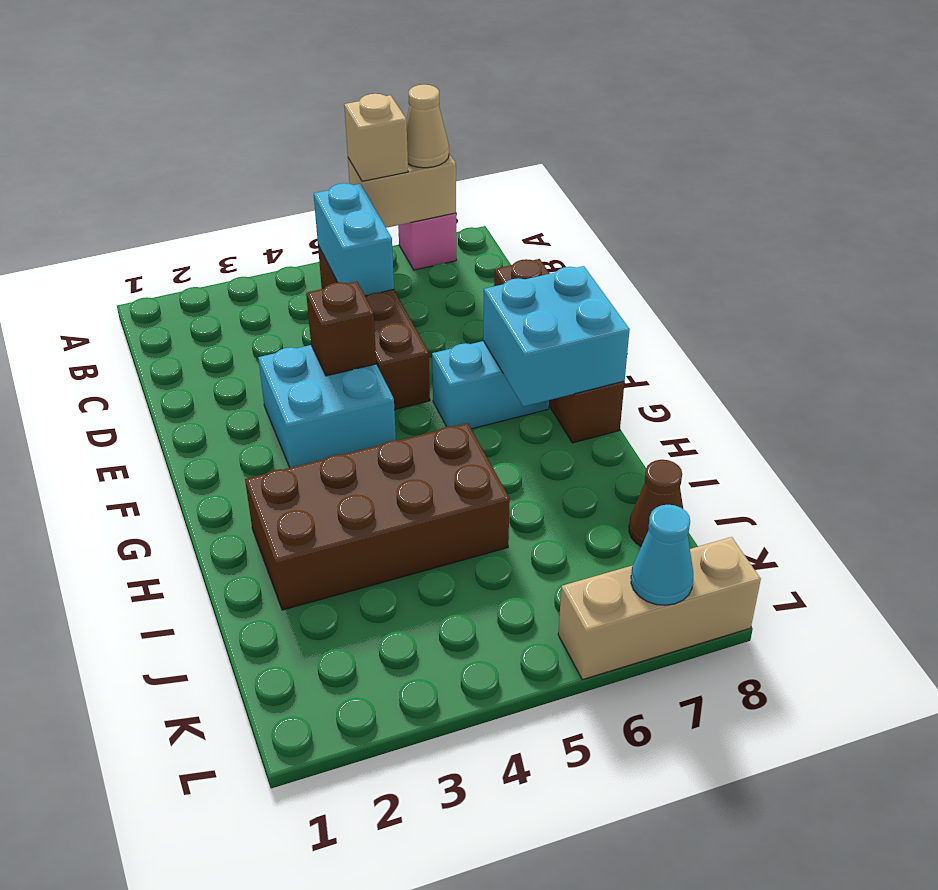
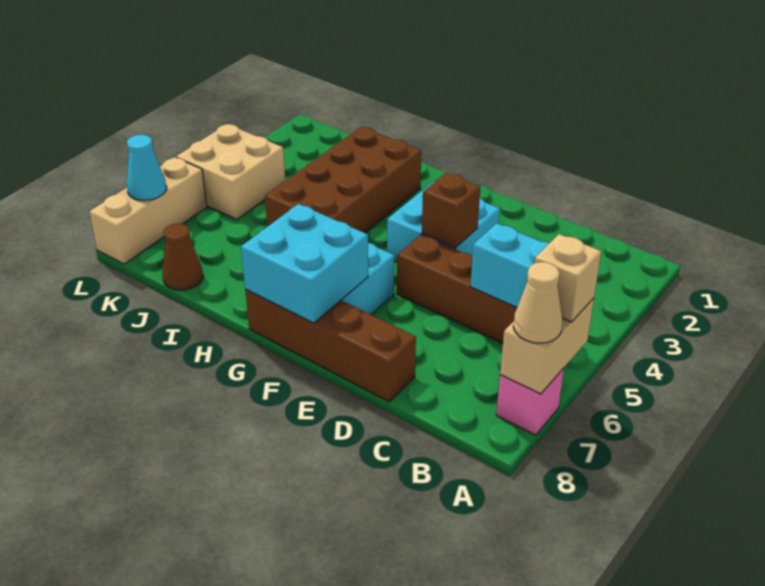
none -> tan brick K4:L5 level 1

